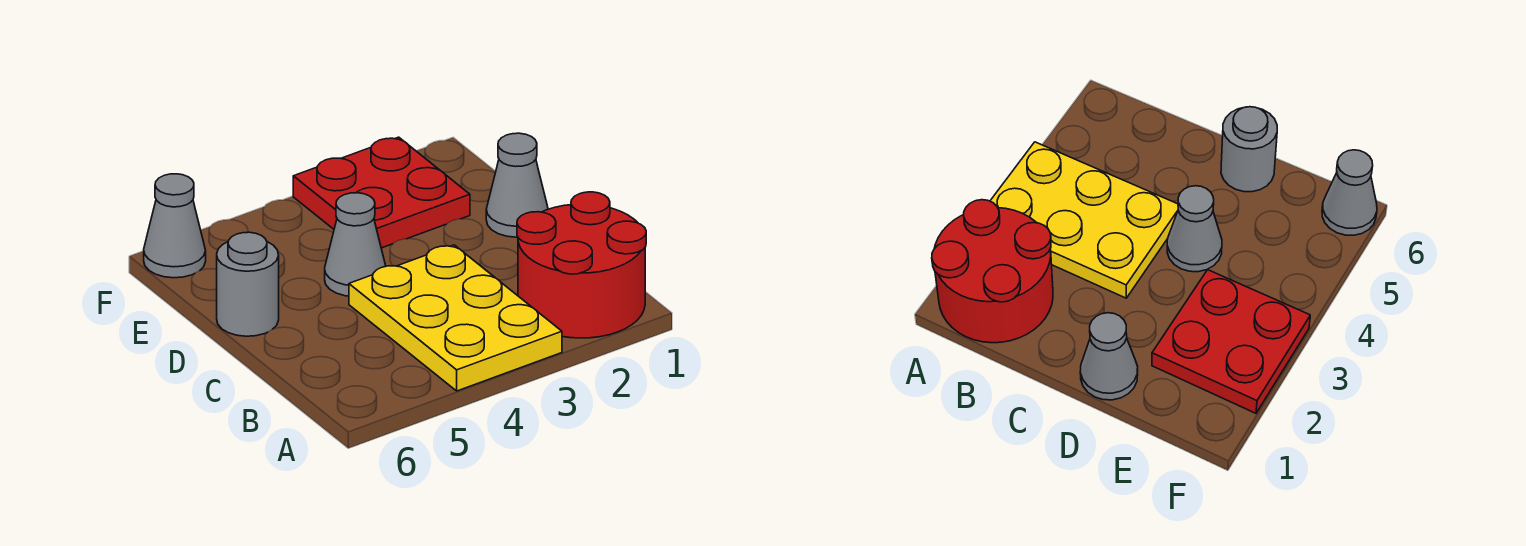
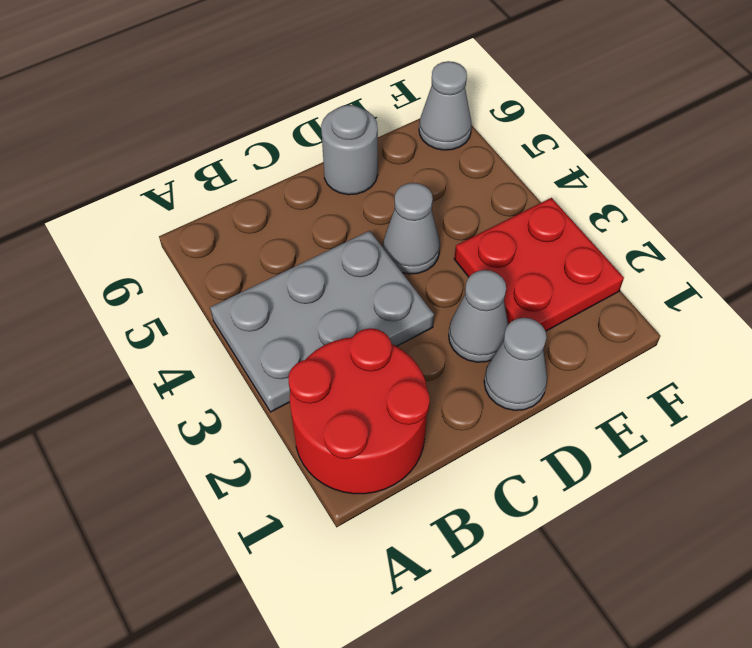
yellow plate A3:C4 level 1 -> grey plate A3:C4 level 1
none -> grey cone D2 level 1

